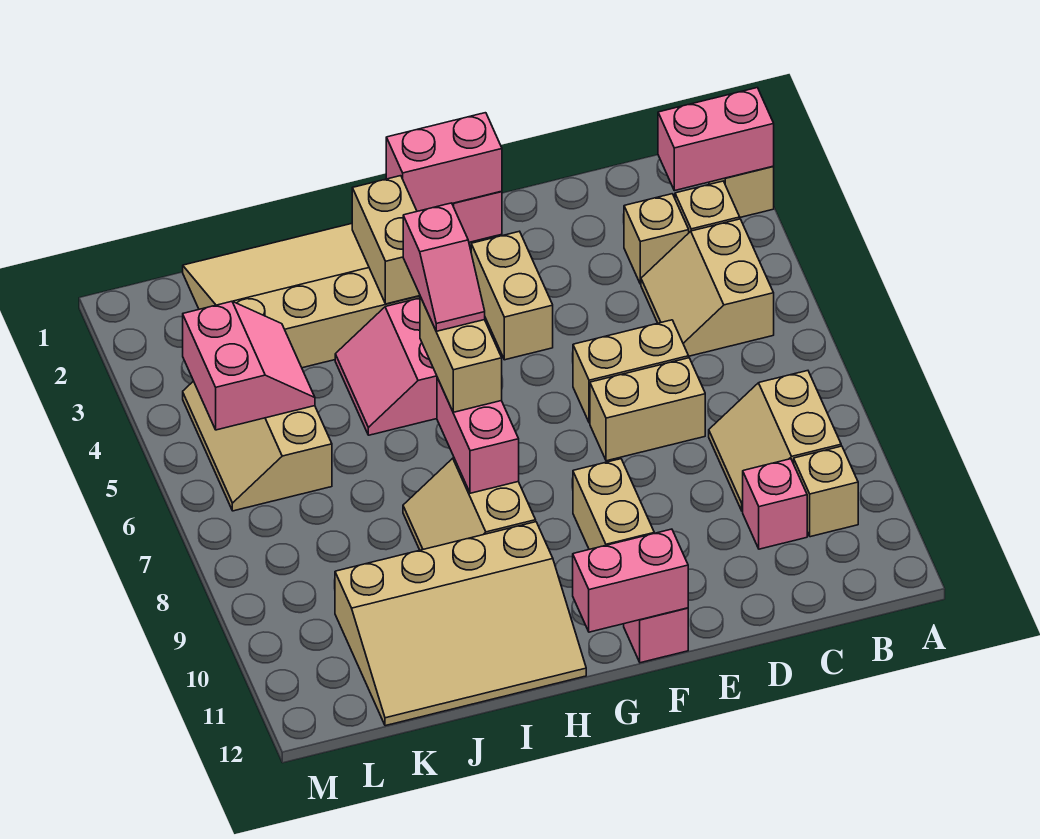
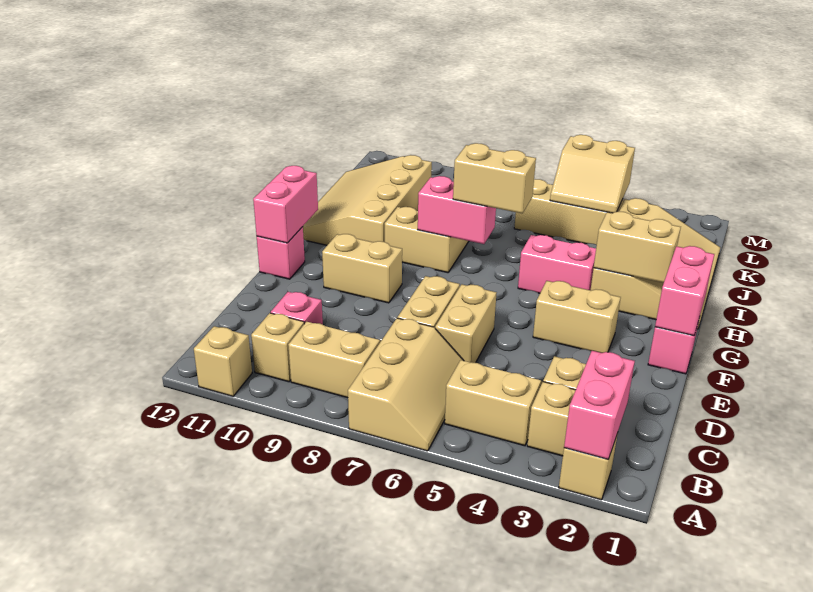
none -> tan slope A6:C7 level 1 top 7
none -> tan brick A11 level 1
pink slope H5:H6 level 4 top 5 -> none
pink slope K4:L5 level 2 top L -> tan slope K4:L5 level 2 top L

